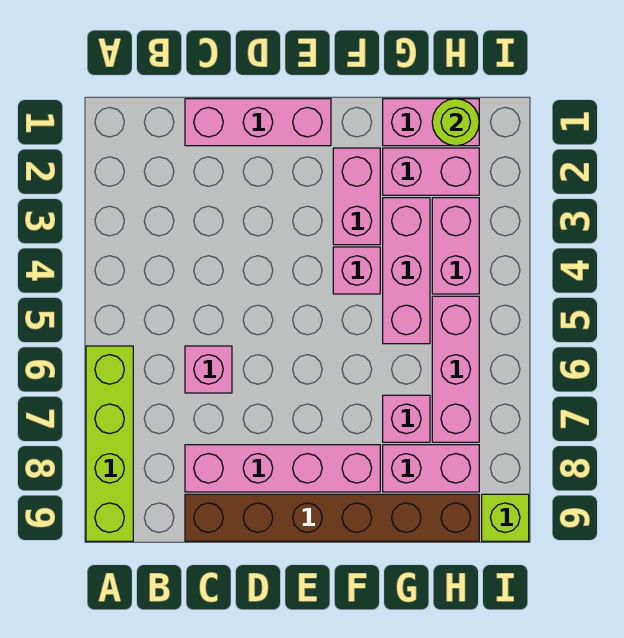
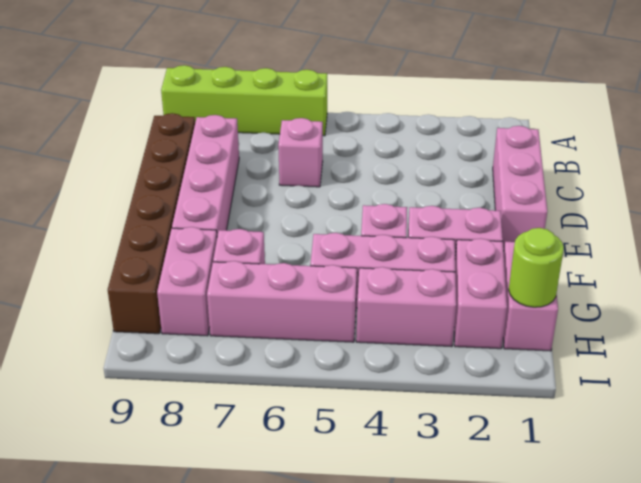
lime brick I9 level 1 -> none

